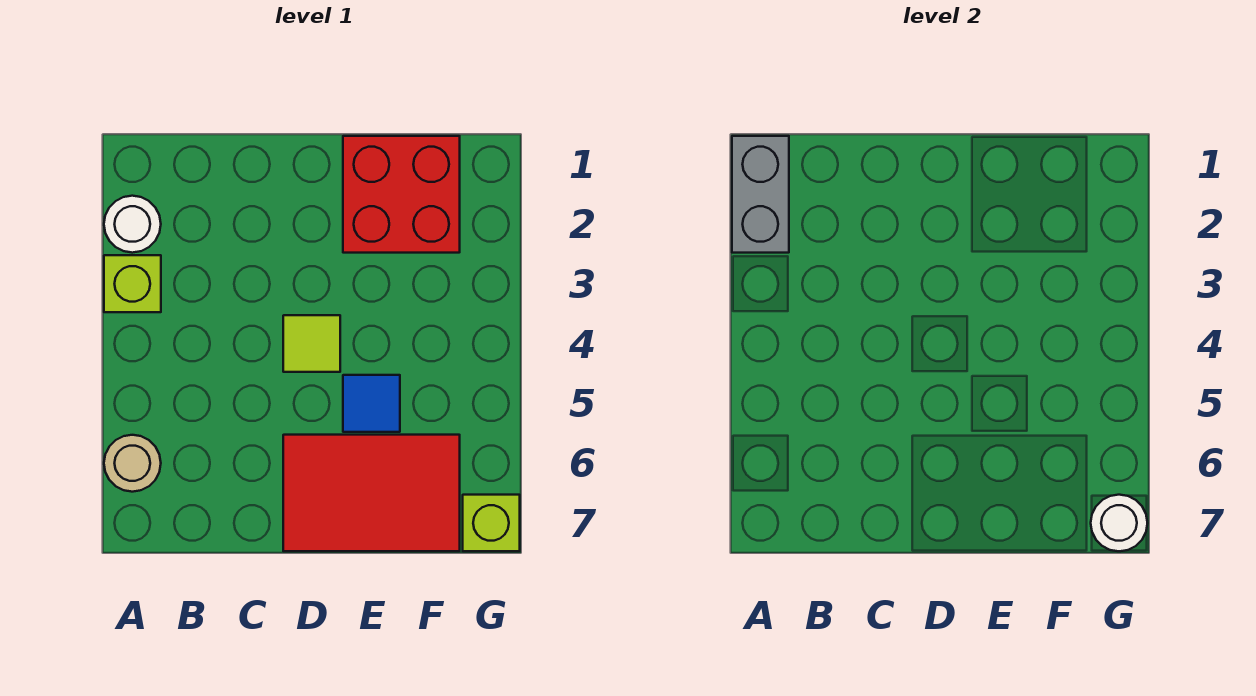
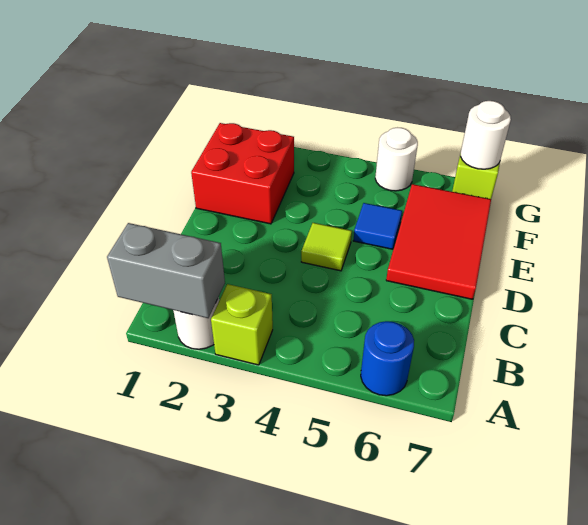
tan round brick A6 level 1 -> blue round brick A6 level 1
none -> white round brick G5 level 1

